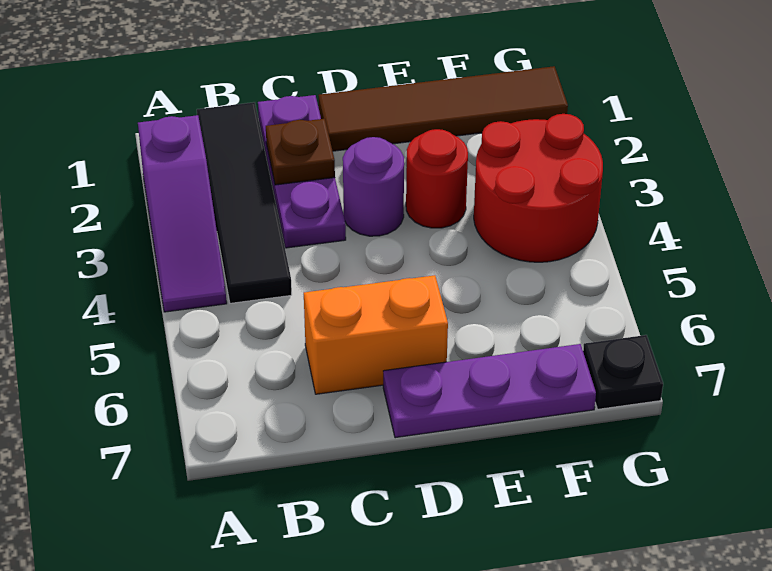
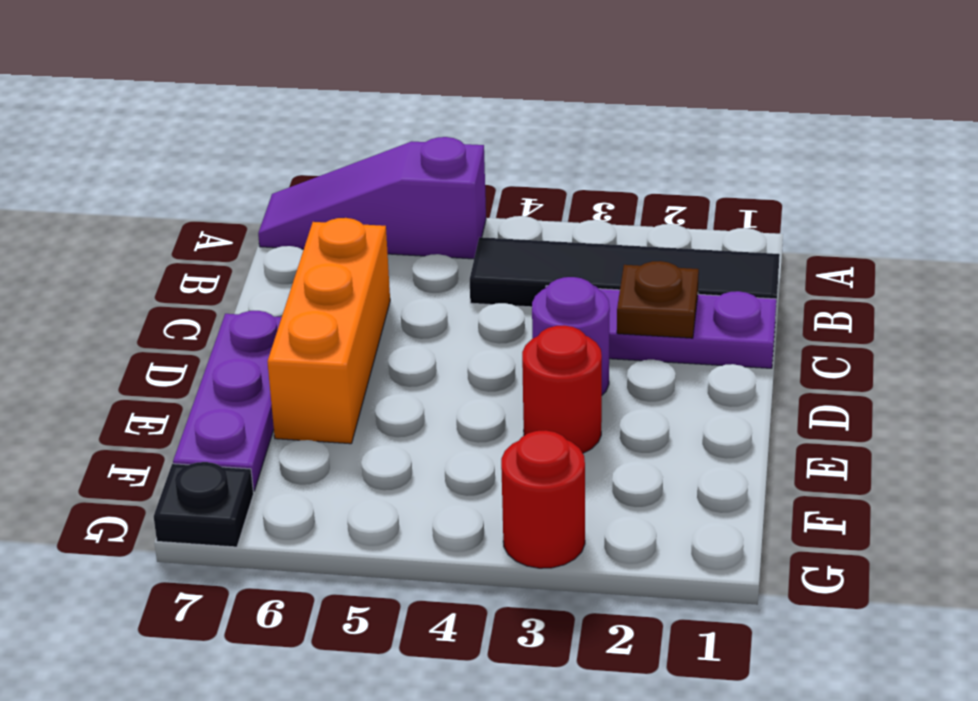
purple slope A2:A4 level 1 top 2 -> purple slope A5:A7 level 1 top 5
orange brick C6:D6 level 1 -> orange brick C6:E6 level 1
brown tile D1:G1 level 1 -> none
red round brick F3:G4 level 1 -> red round brick G3 level 1

